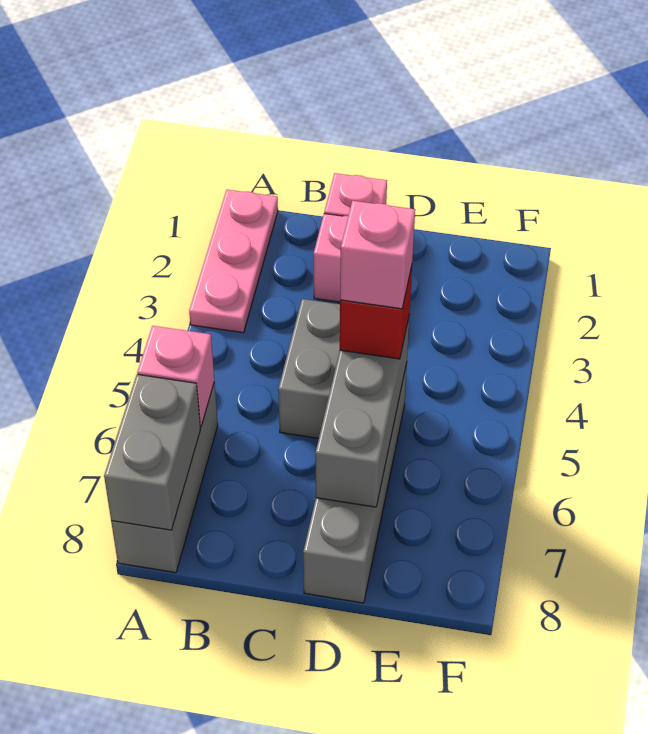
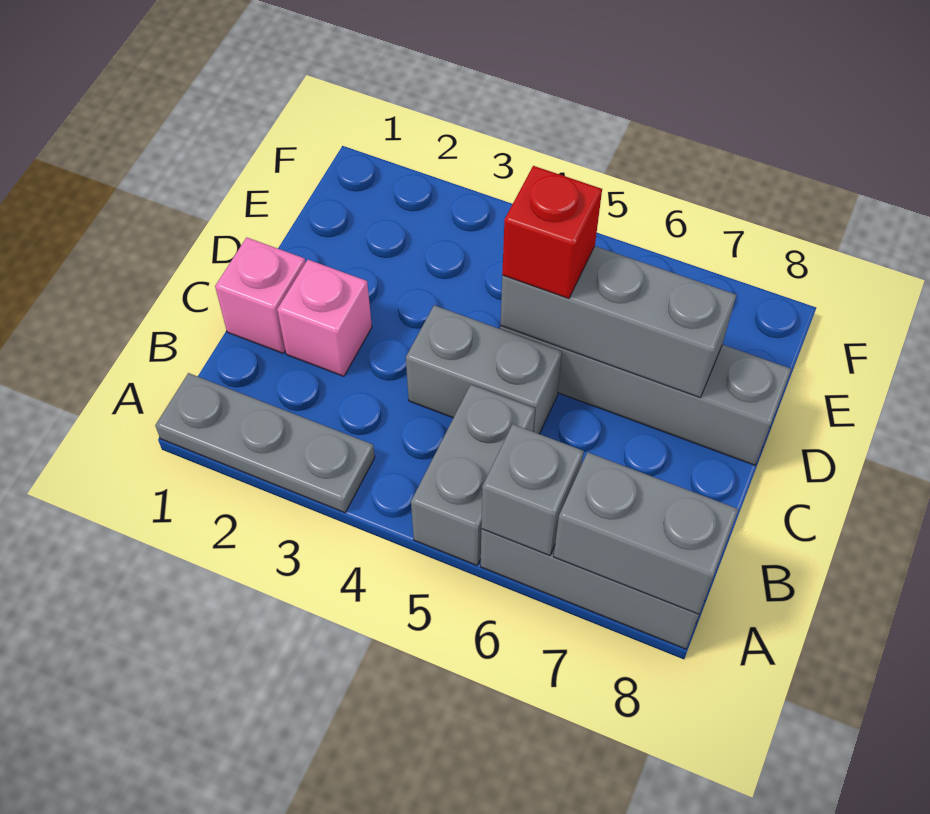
pink plate A1:A3 level 1 -> grey plate A1:A3 level 1
none -> grey brick A5:B5 level 1
pink brick A6 level 2 -> grey brick A6 level 2
pink brick D5 level 4 -> none

